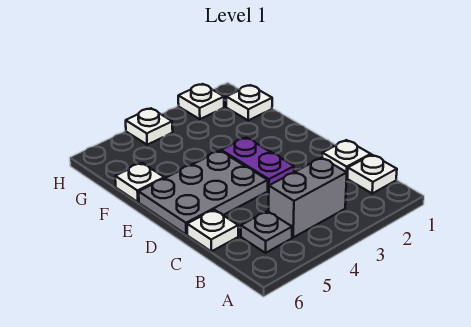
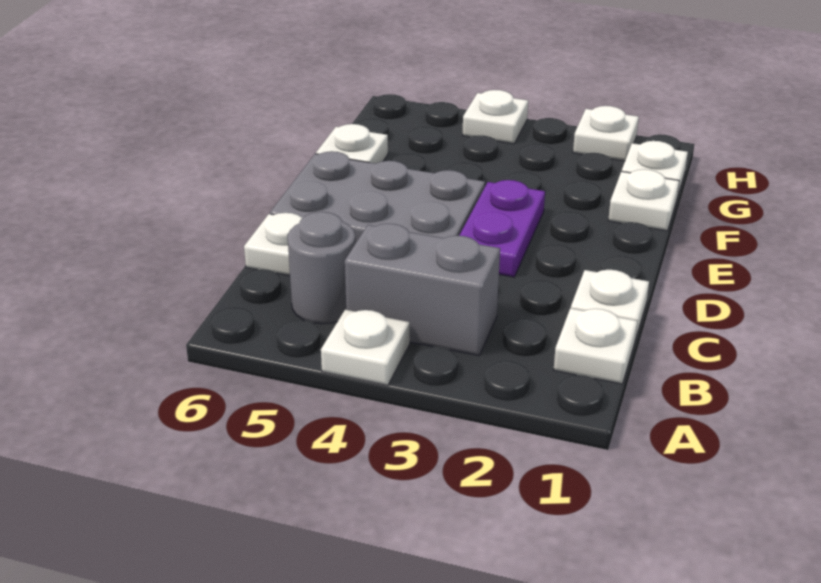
none -> white plate A4 level 1
grey plate B5 level 1 -> grey round brick B5 level 1
none -> white plate F1 level 1

